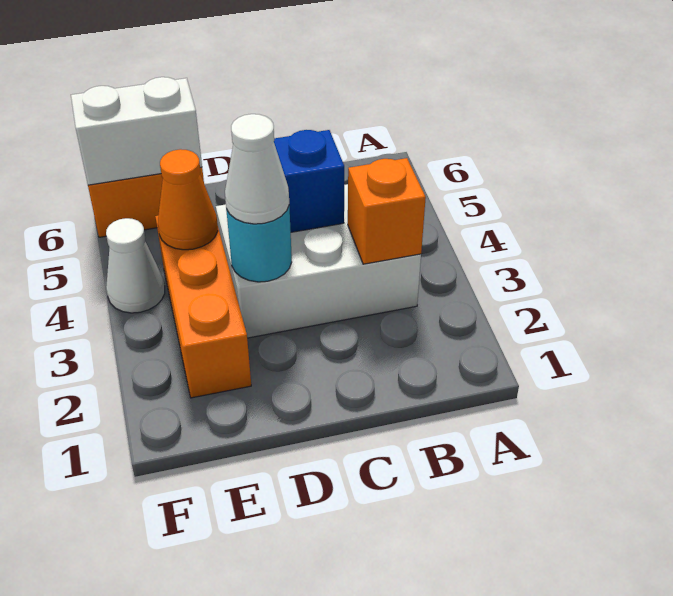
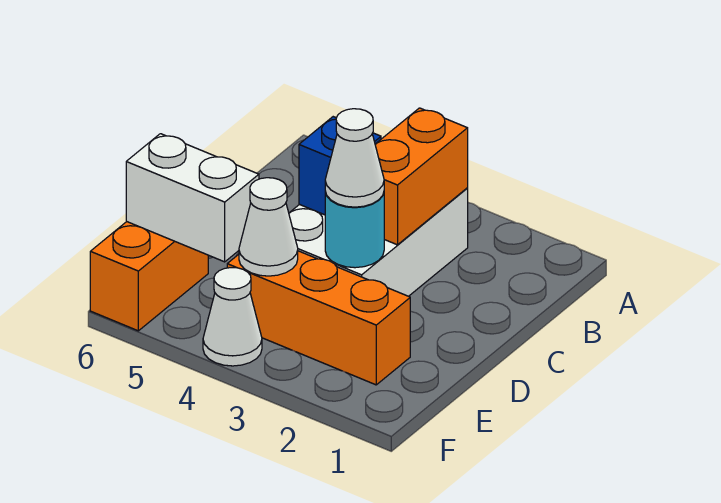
orange brick B3 level 2 -> orange brick B3:C3 level 2
orange cone E4 level 2 -> white cone E4 level 2
white brick E6:F6 level 2 -> white brick E5:E6 level 2

